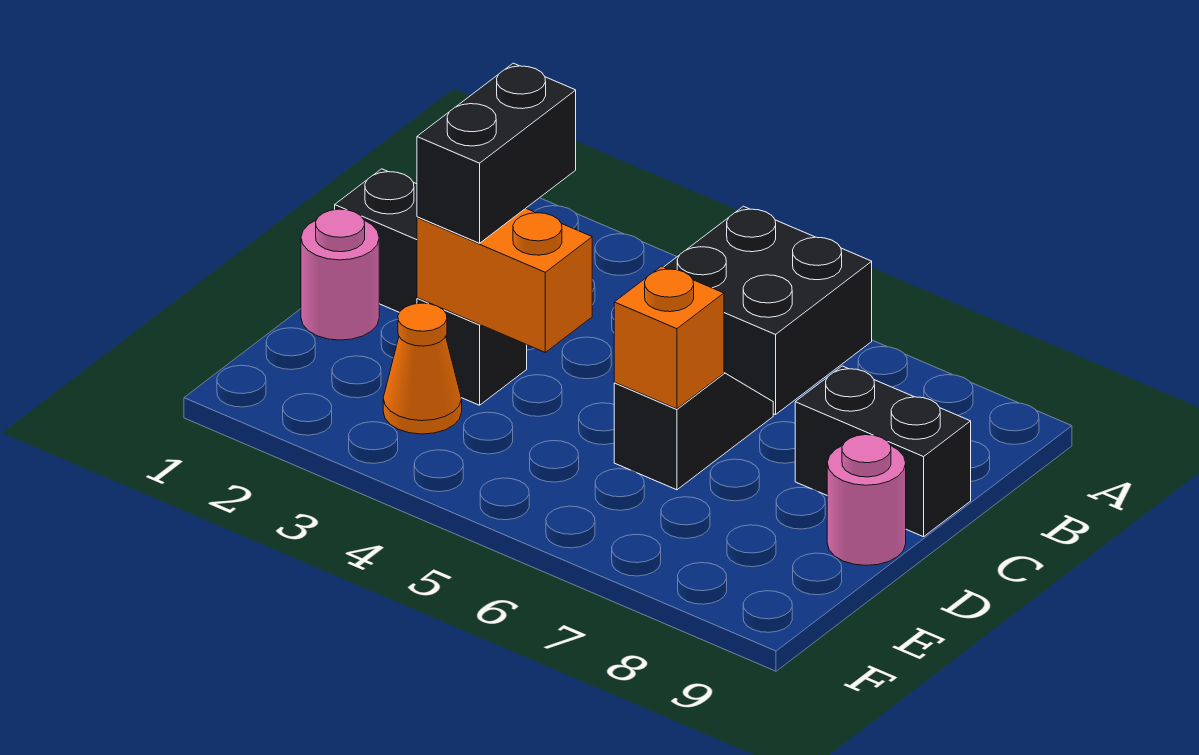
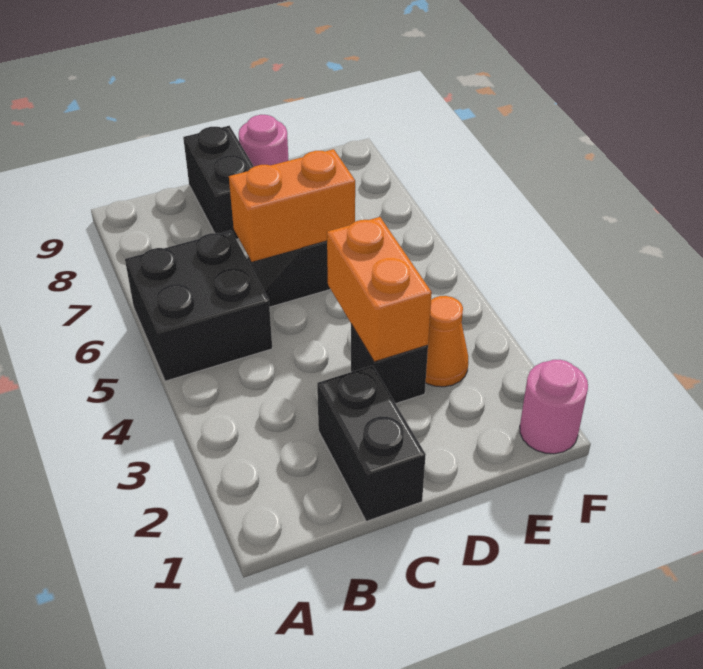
black brick C3:D3 level 3 -> none
pink round brick D1 level 1 -> pink round brick F1 level 1
orange brick D6 level 2 -> orange brick C6:D6 level 2

